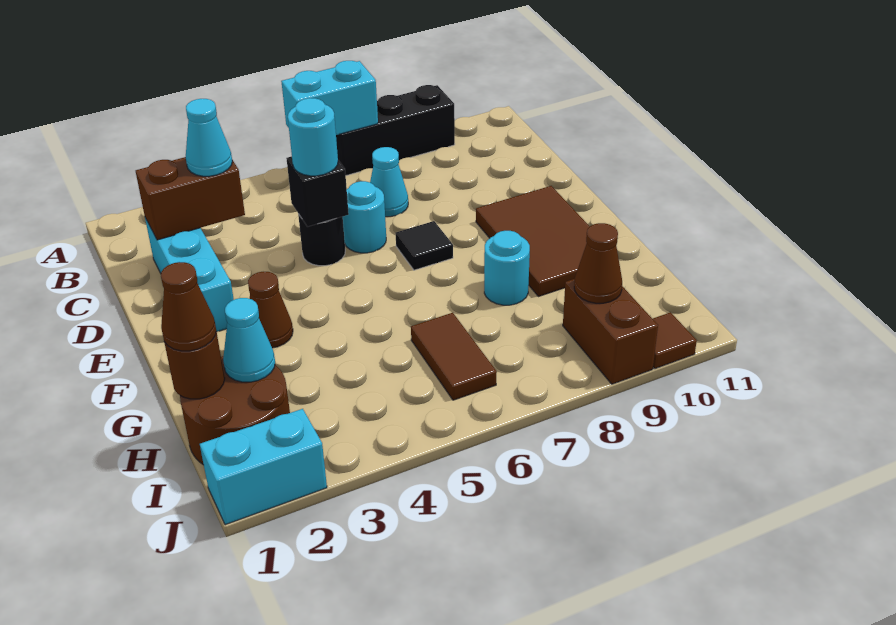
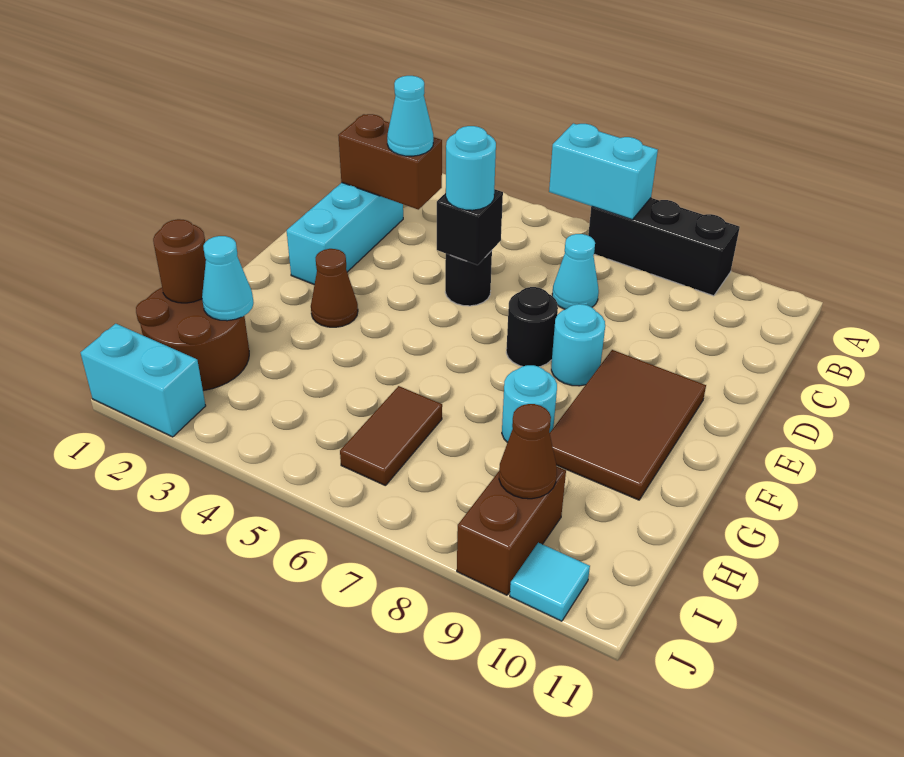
cyan round brick D6 level 1 -> cyan round brick E8 level 1
black tile E7 level 1 -> black round brick E7 level 1
brown cone H1 level 3 -> none
brown tile J10 level 1 -> cyan tile J10 level 1

